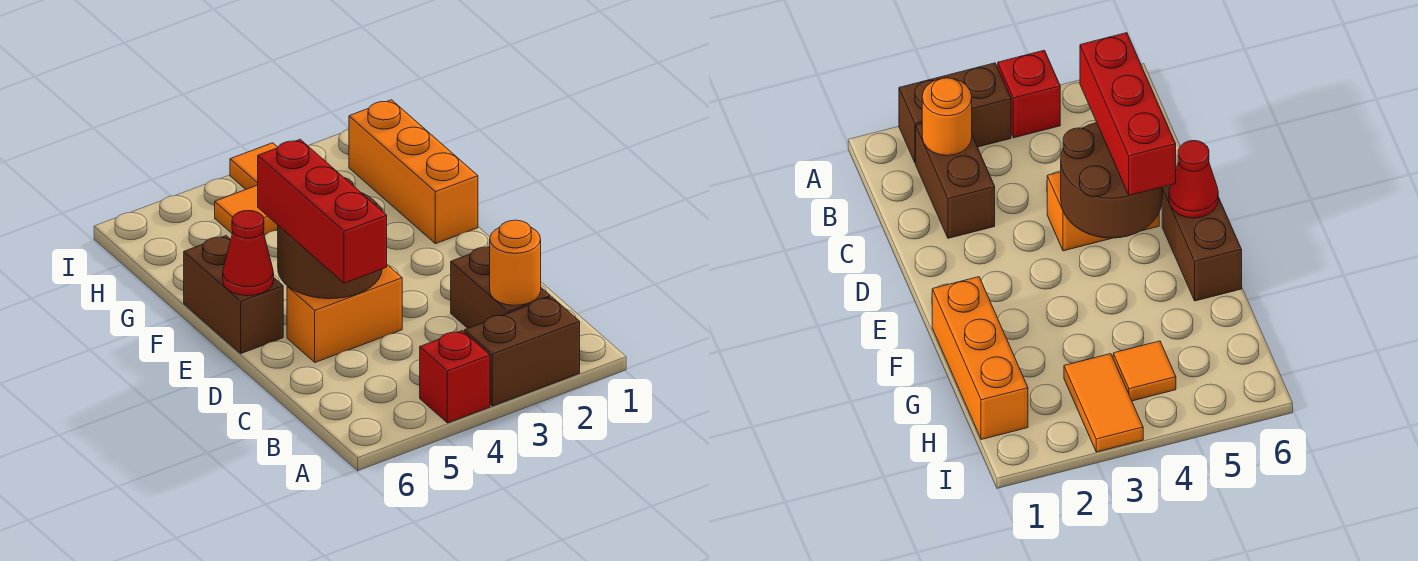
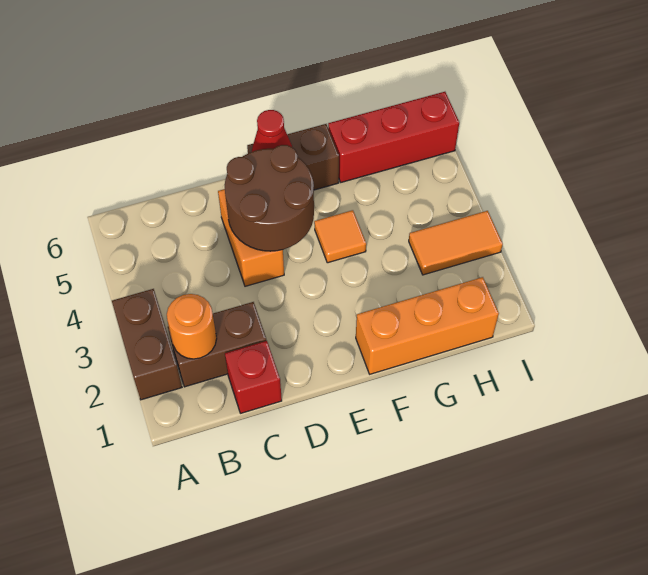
red brick A4 level 1 -> red brick C1 level 1
red brick C5:E5 level 3 -> red brick G6:I6 level 1
orange tile H4 level 1 -> orange tile F4 level 1

